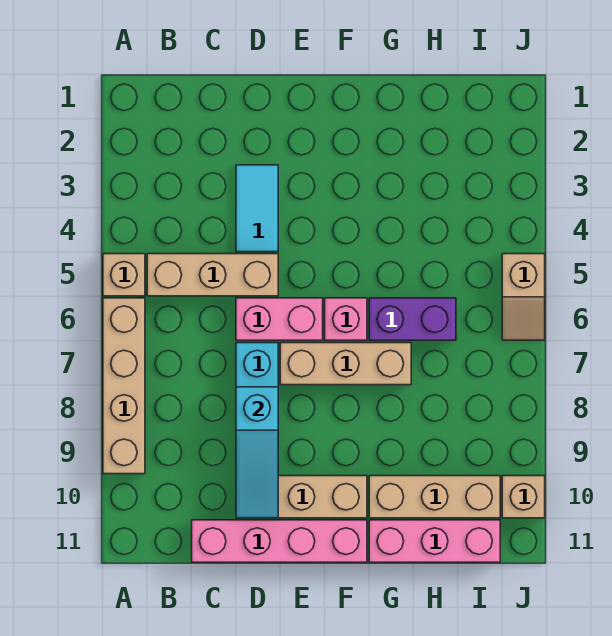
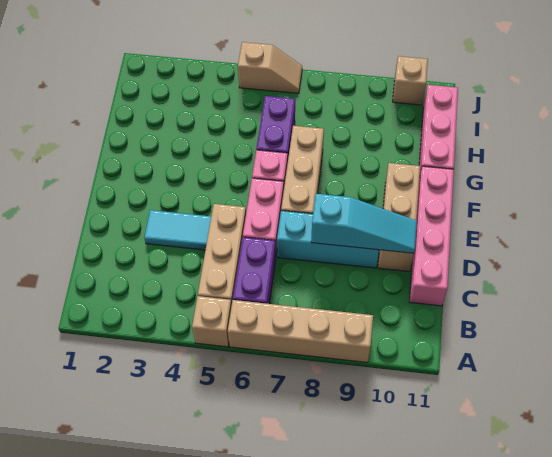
none -> purple brick B6:C6 level 1
tan brick G10:I10 level 1 -> none

